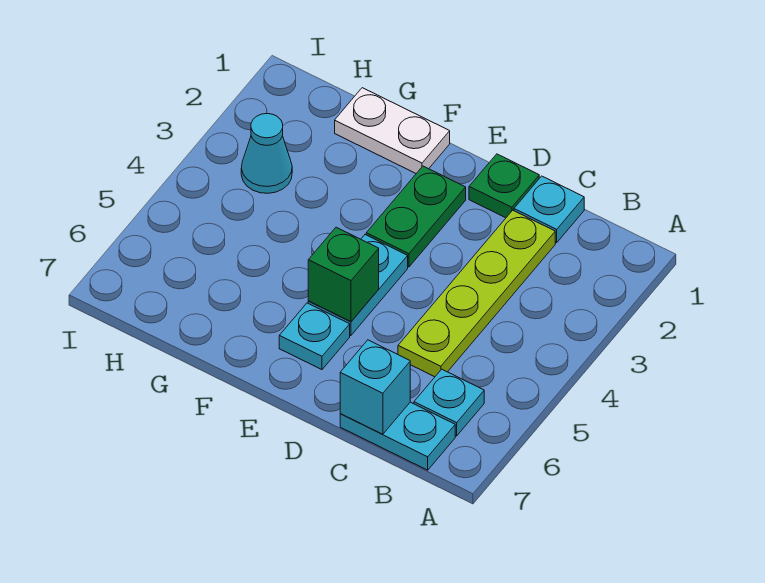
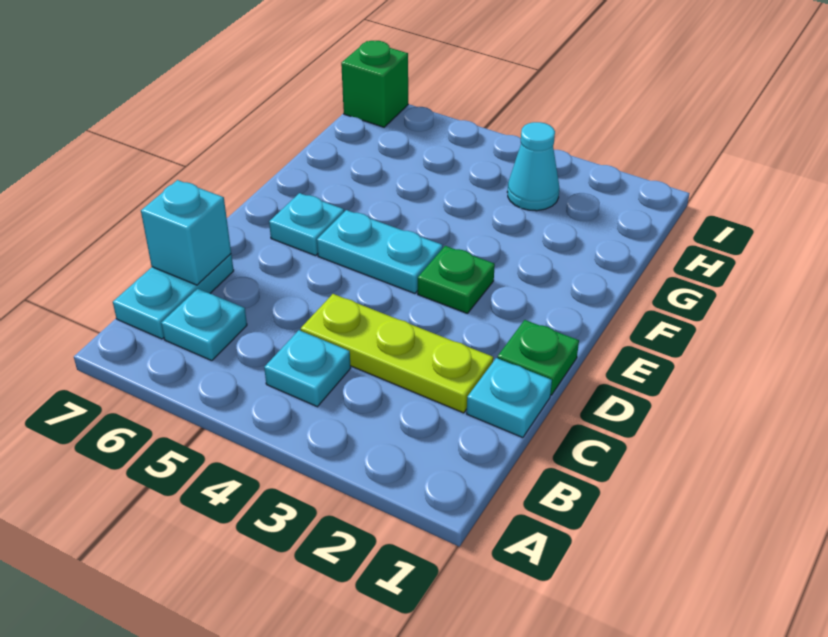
none -> cyan plate B4 level 1
lime plate C2:C5 level 1 -> lime plate C2:C4 level 1
green plate E2:E3 level 1 -> green plate E3 level 1
green brick E5 level 2 -> green brick I7 level 1
white plate F1:G1 level 1 -> none

